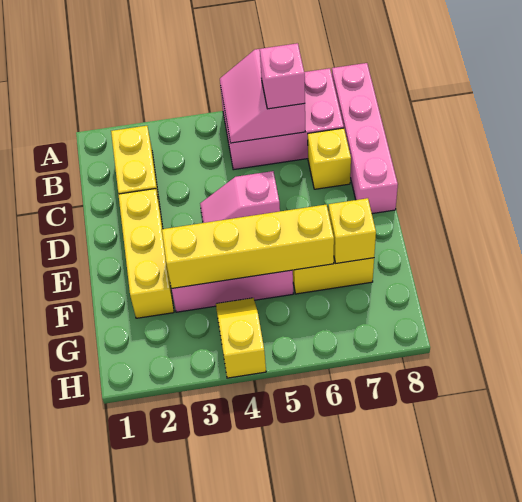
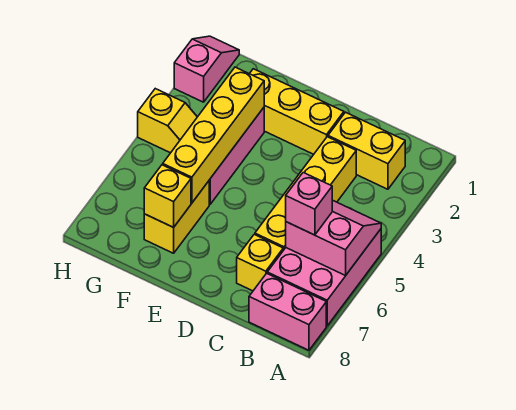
pink brick A8:D8 level 1 -> pink brick A8:B8 level 1
none -> yellow brick C3:C6 level 1
pink slope D4:D5 level 1 top 5 -> pink slope H1:H2 level 1 top 2

